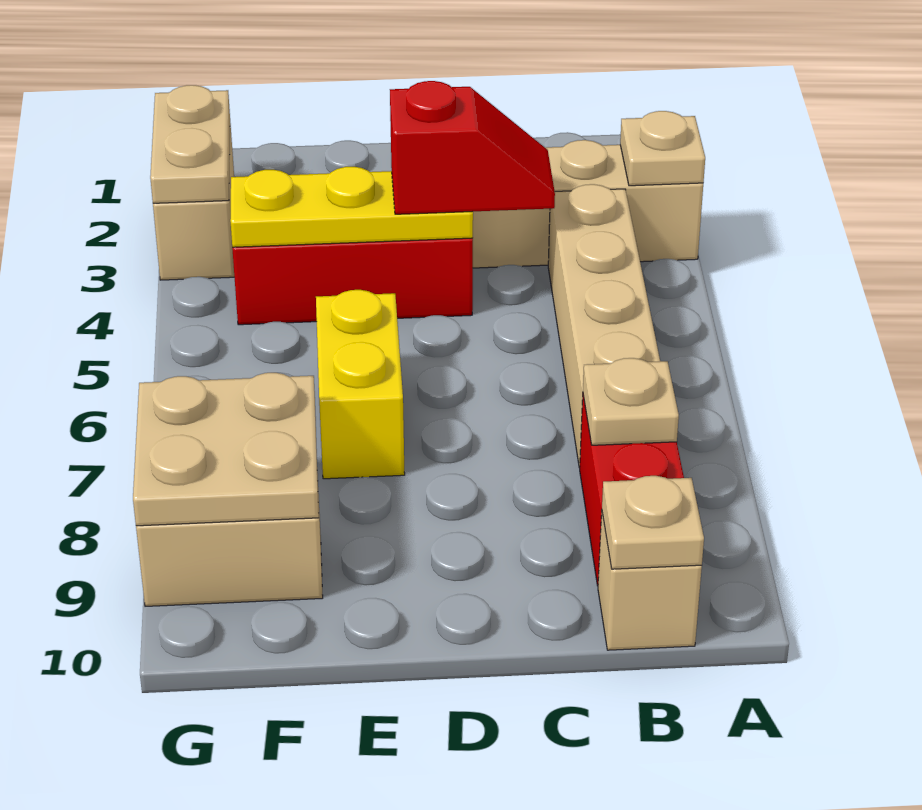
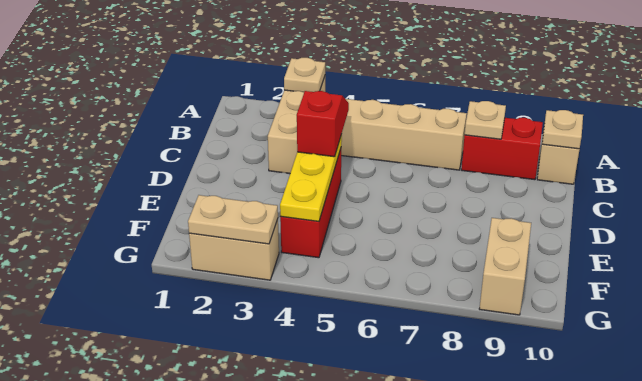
yellow brick E6:E7 level 1 -> none
tan plate F8:G9 level 2 -> none

